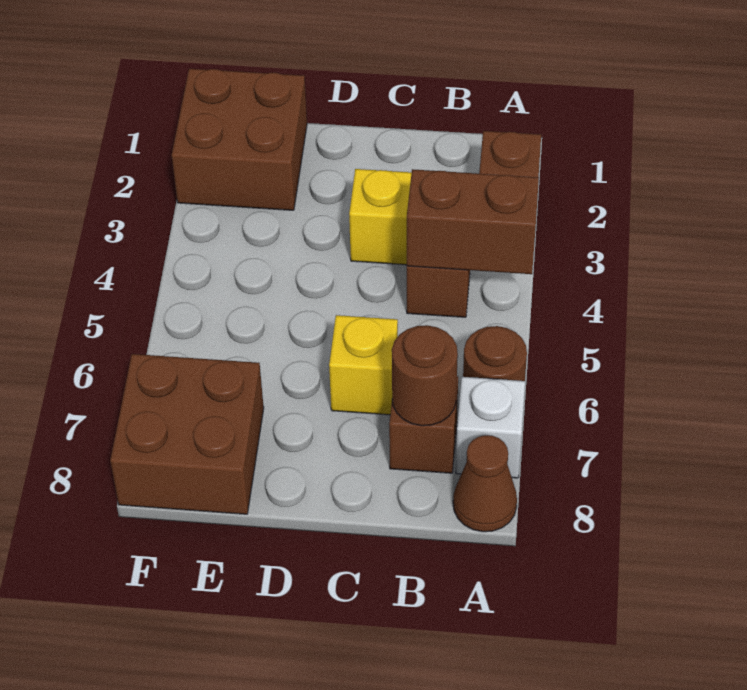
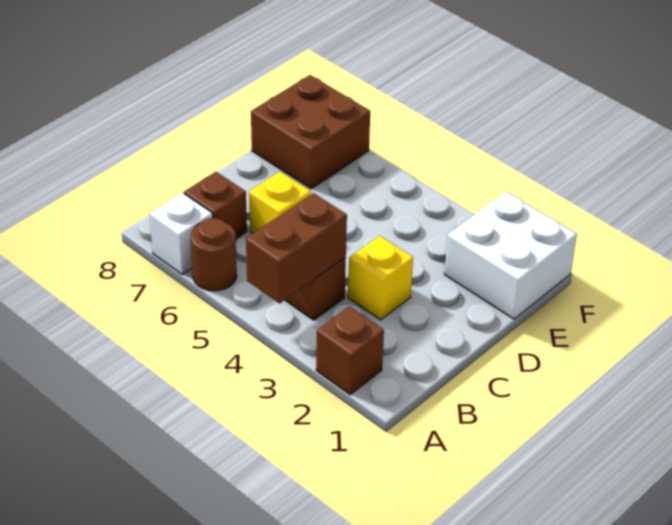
brown cone A8 level 1 -> none
brown round brick B7 level 2 -> none
brown brick E1:F2 level 1 -> white brick E1:F2 level 1

